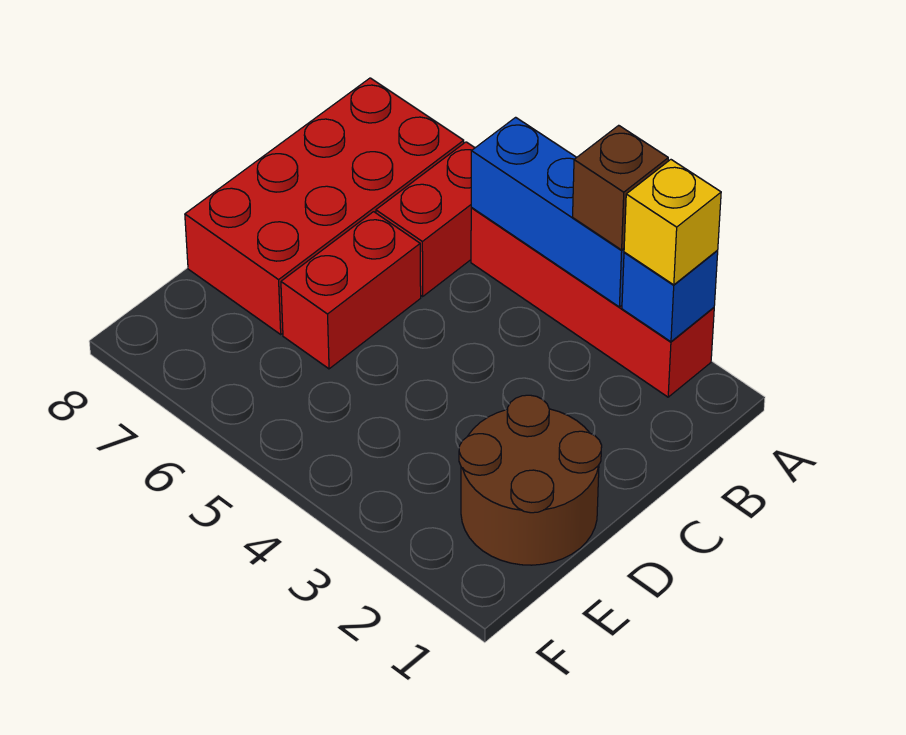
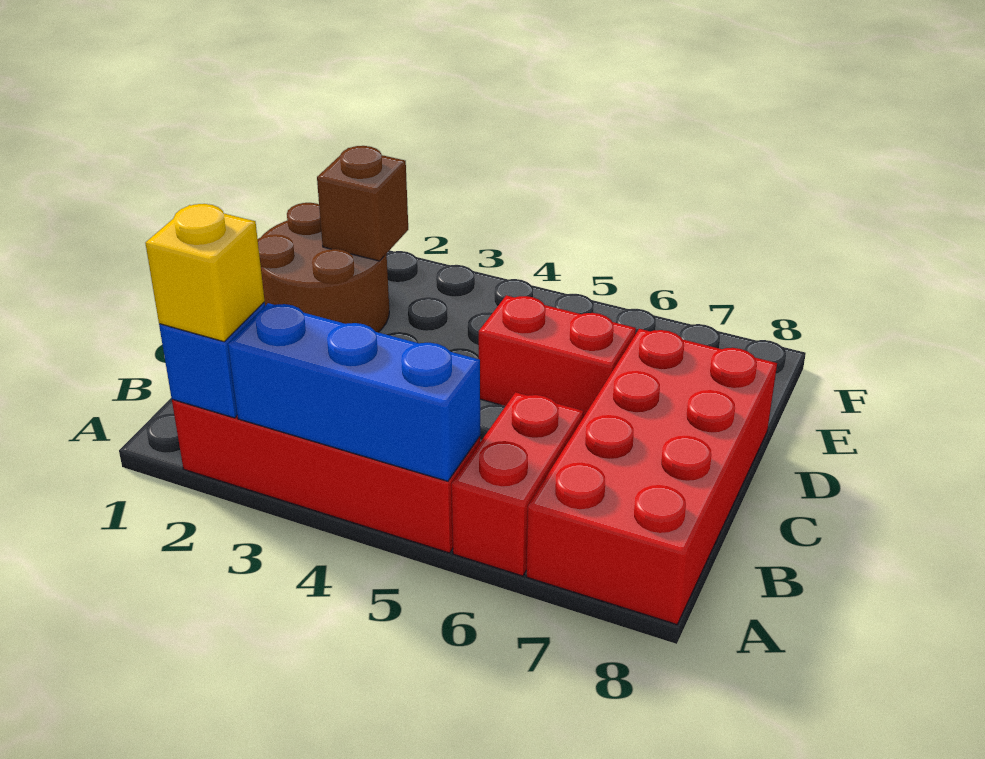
brown brick A3 level 3 -> brown brick E2 level 2
red brick C6:D6 level 1 -> red brick D5:D6 level 1

